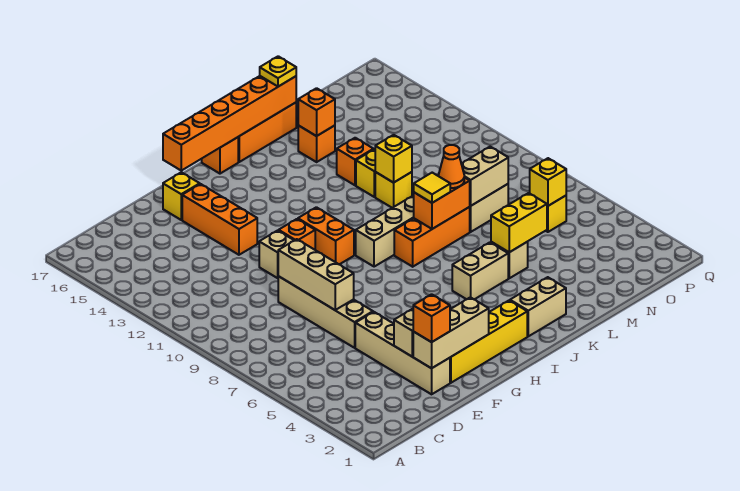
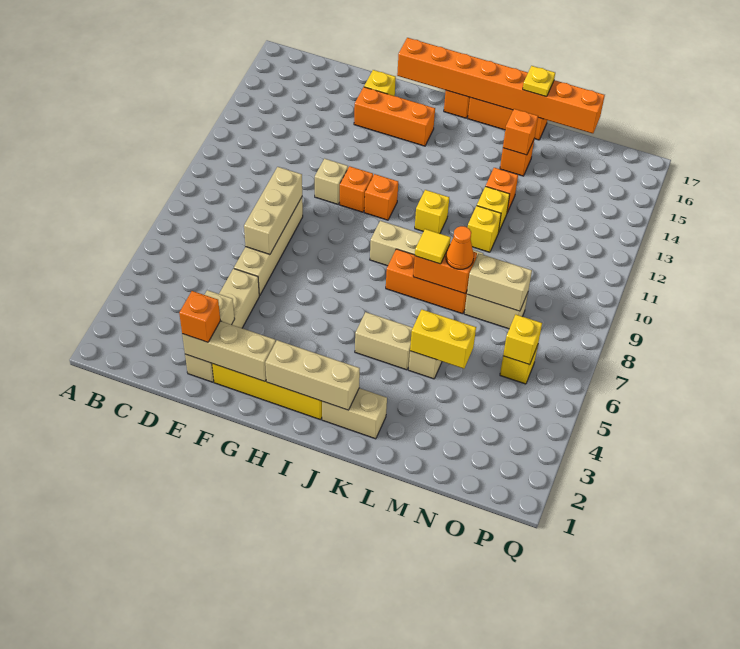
orange brick F13:F15 level 1 -> orange brick F15:H15 level 1
orange brick G17:L17 level 2 -> orange brick G17:N17 level 2
none -> tan brick H2:J2 level 2
orange brick H10:H11 level 1 -> orange brick H11 level 1
yellow brick L11 level 2 -> yellow brick J11 level 1

